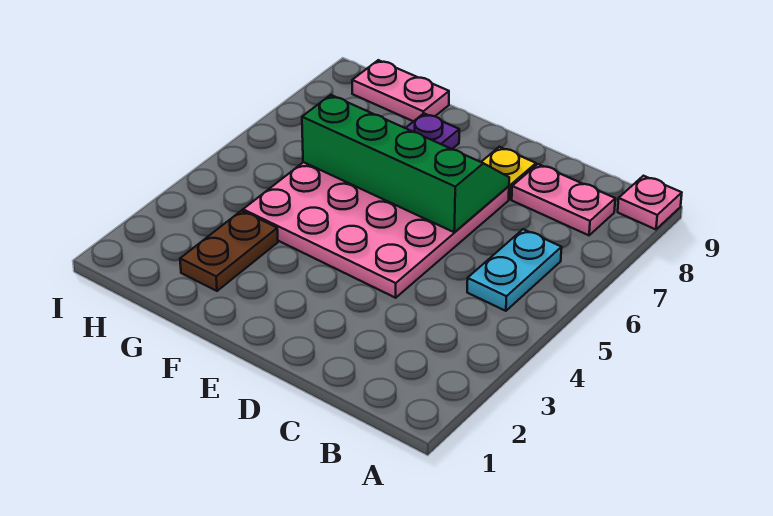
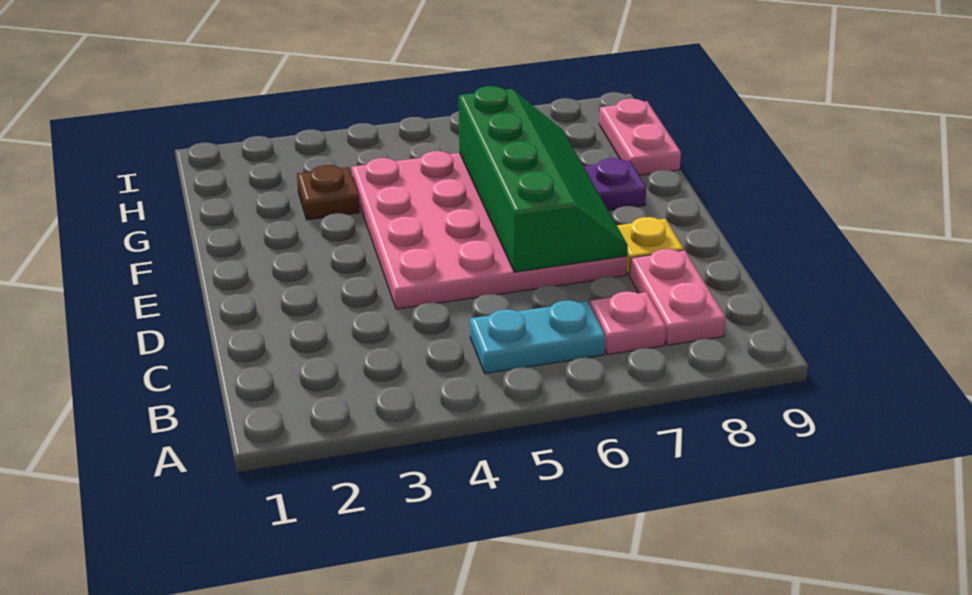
pink plate A9 level 1 -> pink plate B7 level 1
brown plate G2:G3 level 1 -> brown plate G3 level 1

